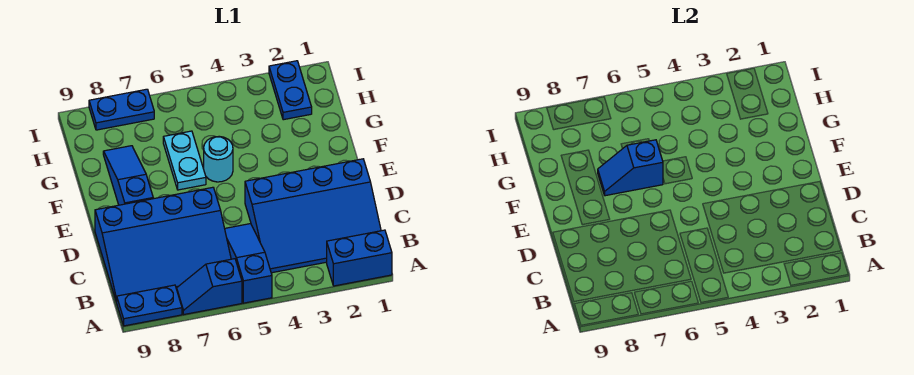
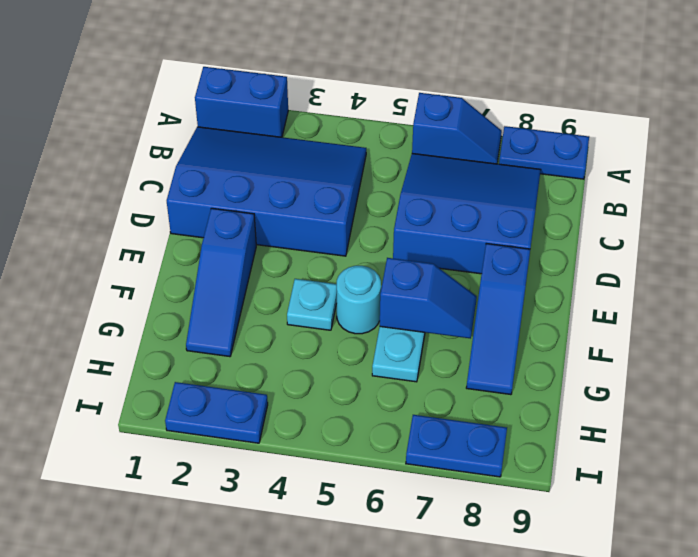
blue slope A5:C5 level 1 top A -> blue slope E2:G2 level 1 top E
blue slope B6:D9 level 1 top D -> blue slope B6:D8 level 1 top D
none -> cyan plate F4 level 1
blue plate H2:I2 level 1 -> blue plate I2:I3 level 1

